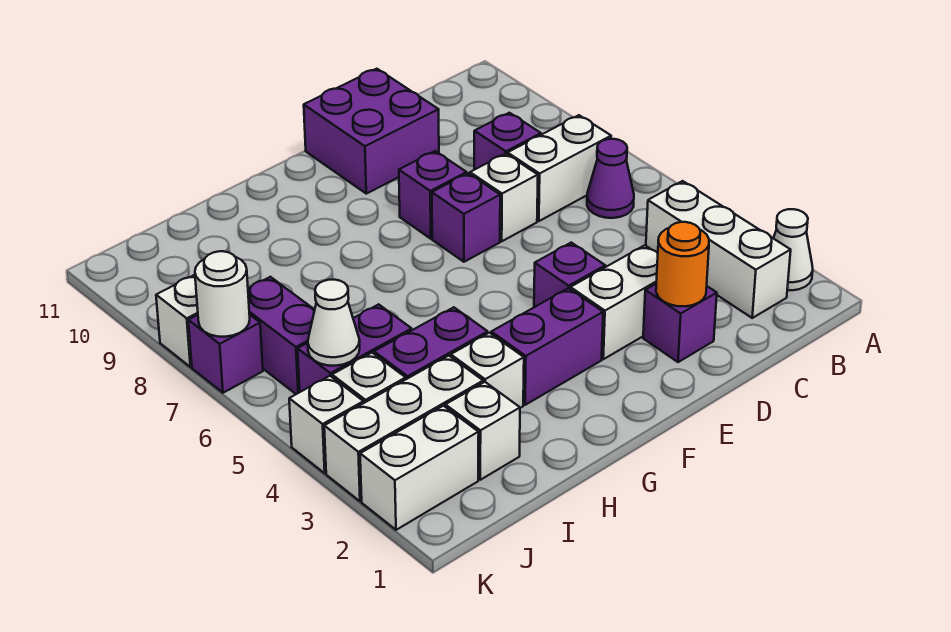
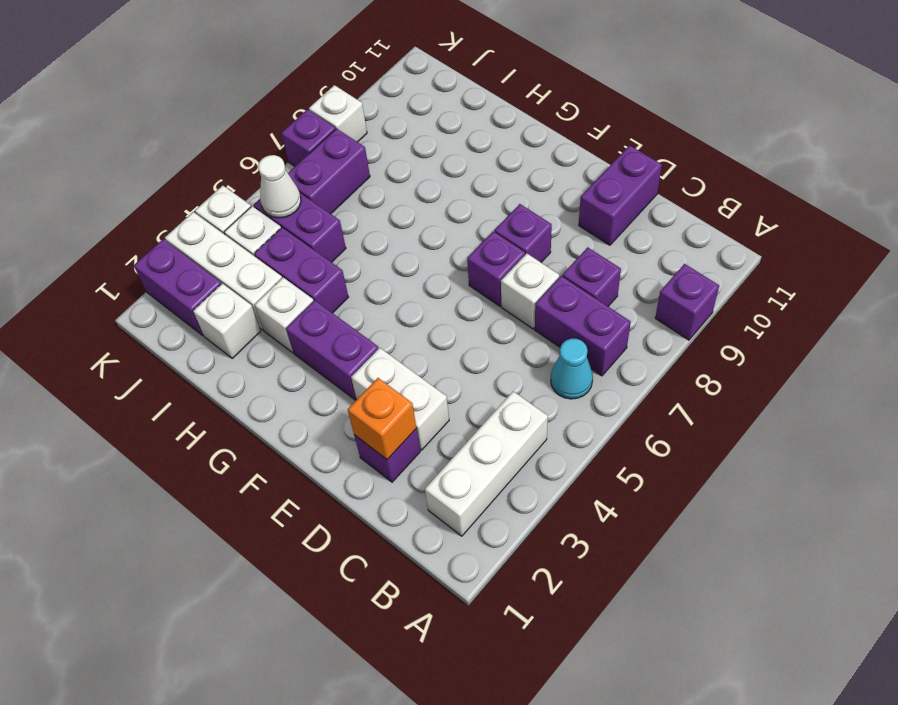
white cone A2 level 1 -> none
purple cone B6 level 1 -> cyan cone B6 level 1
white brick B7:C7 level 1 -> purple brick B7:C7 level 1
orange round brick D2 level 2 -> orange brick D2 level 2
purple brick D10:E11 level 1 -> purple brick D10:D11 level 1
purple brick E4 level 1 -> purple brick A9 level 1
white brick J2:K2 level 1 -> purple brick J2:K2 level 1
white round brick K7 level 2 -> none

